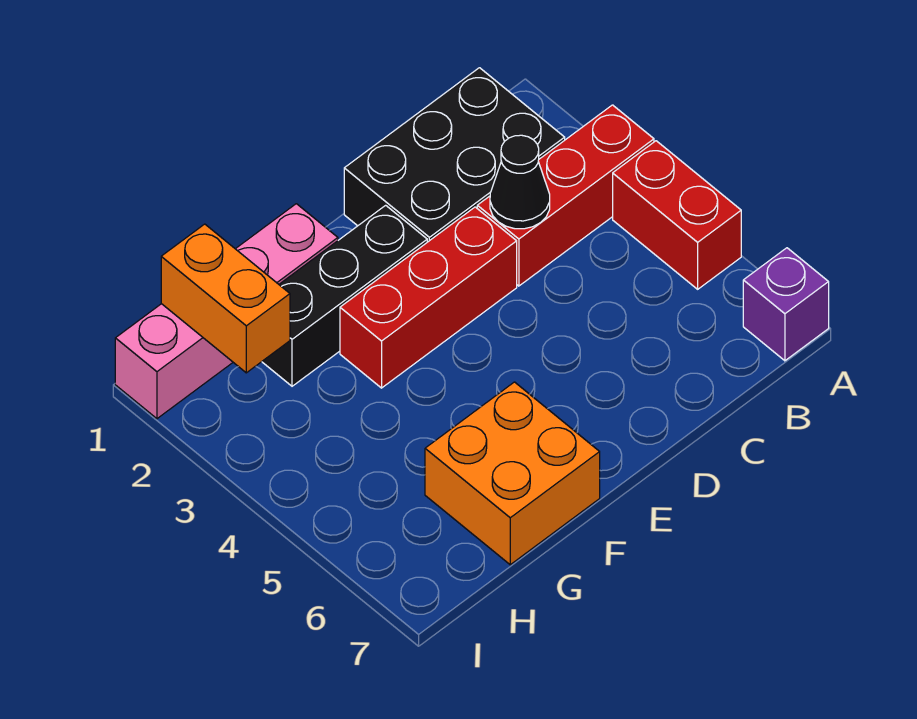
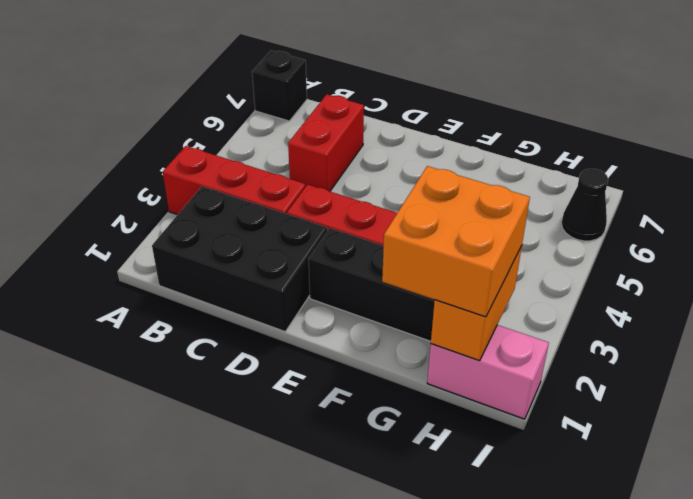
red brick A4:A5 level 1 -> red brick C5:C6 level 1
purple brick A7 level 1 -> black brick A7 level 1
black cone C3 level 2 -> black cone I6 level 1
pink brick F1:I1 level 1 -> pink brick H1:I1 level 1
orange brick F6:G7 level 1 -> orange brick G1:H2 level 3

